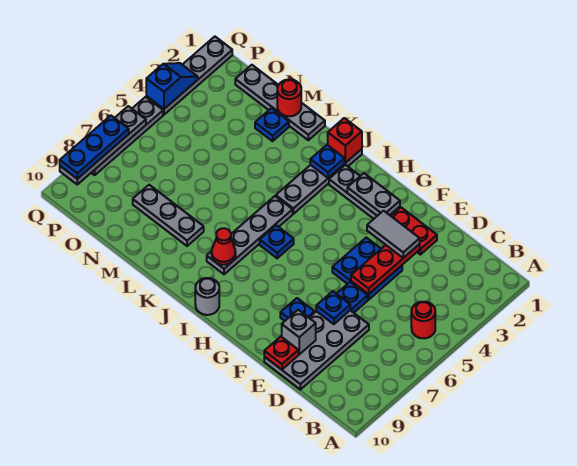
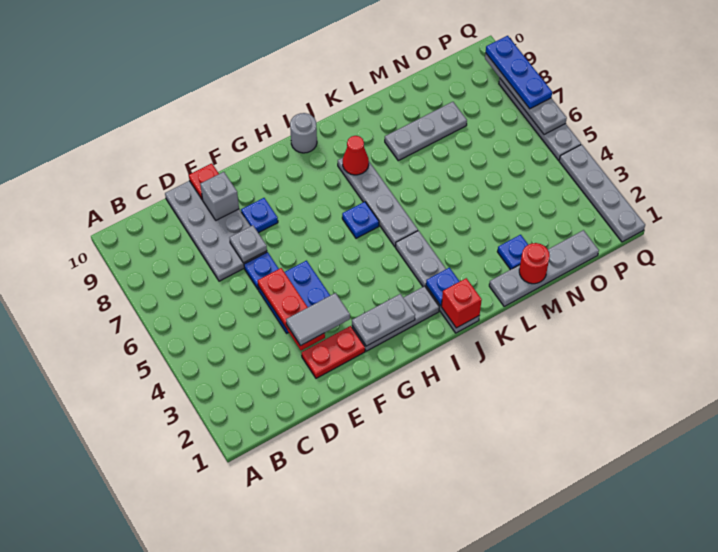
red round brick B5 level 1 -> none
blue plate E7 level 2 -> grey plate E7 level 2
blue slope Q3:Q4 level 2 top 4 -> none

